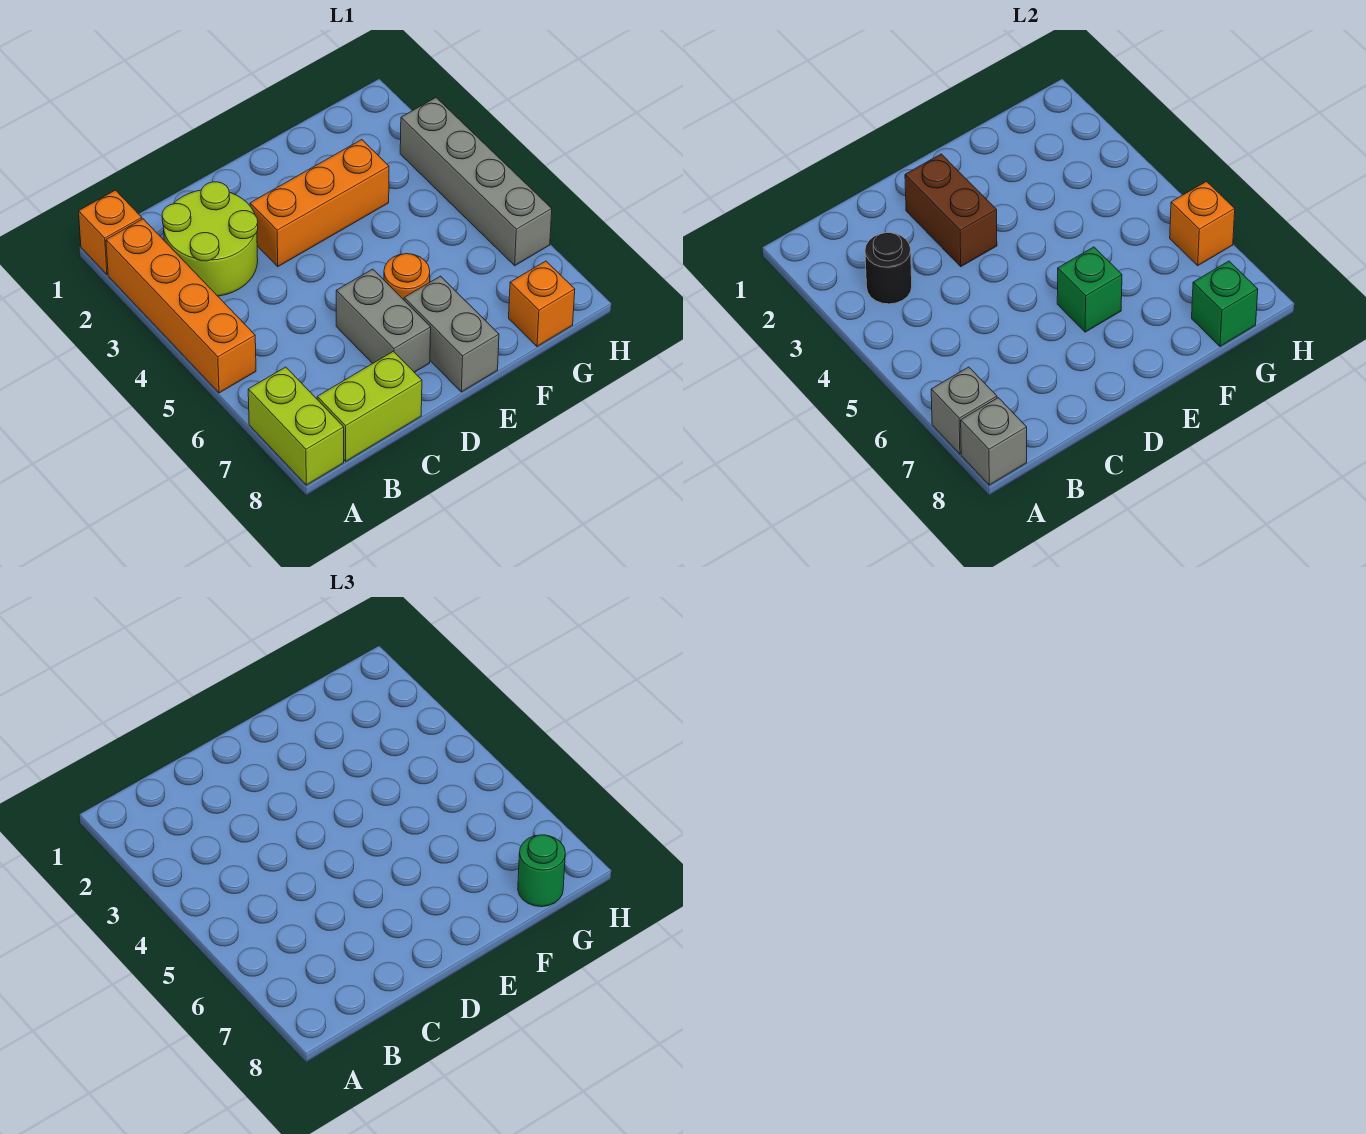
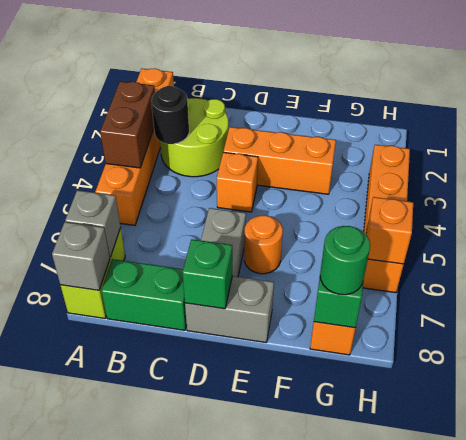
lime brick B8:C8 level 1 -> green brick B8:C8 level 1
brown brick D2:D3 level 2 -> brown brick A3:A4 level 2
none -> orange brick D4 level 1
green brick E6 level 2 -> green brick D8 level 2
grey brick E7:E8 level 1 -> grey brick D8:E8 level 1
grey brick H3:H6 level 1 -> orange brick H3:H6 level 1

